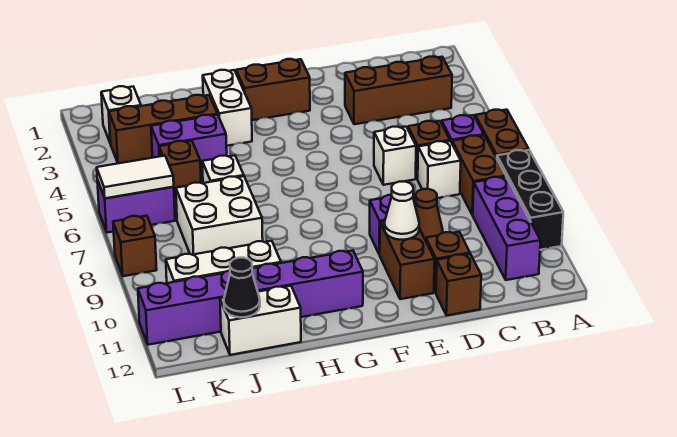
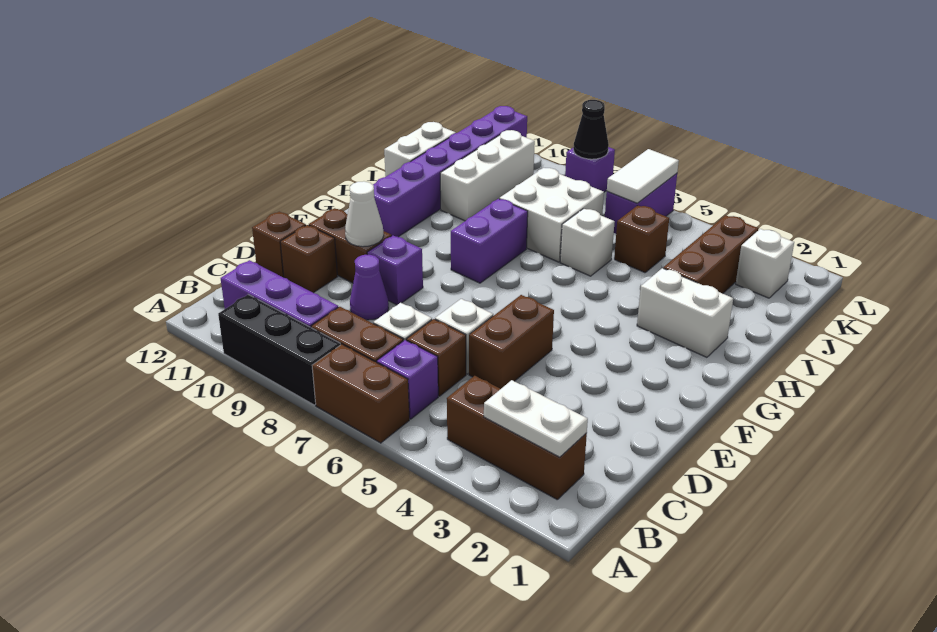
none -> white plate B2:B3 level 2
brown brick B3:D3 level 1 -> brown brick B2:B4 level 1
brown cone D9 level 1 -> purple cone D9 level 1
brown brick F2:G2 level 1 -> brown brick D5:E5 level 1
purple brick I4:J4 level 1 -> purple brick G8:H8 level 1
black cone J12 level 2 -> black cone L8 level 2
brown brick L8 level 1 -> purple brick L8 level 1

